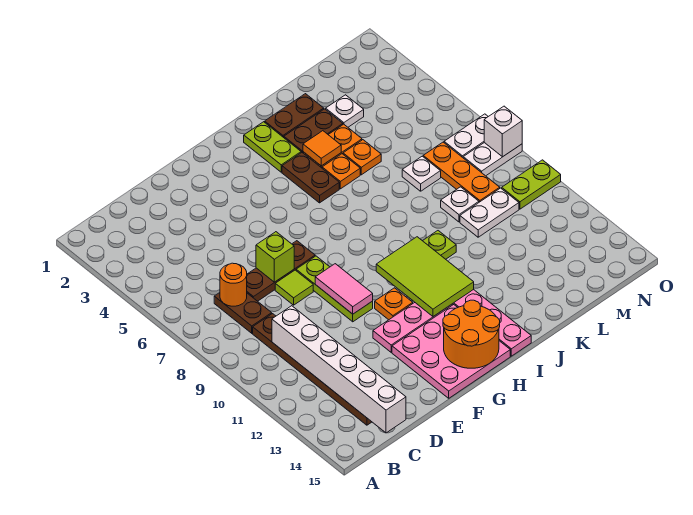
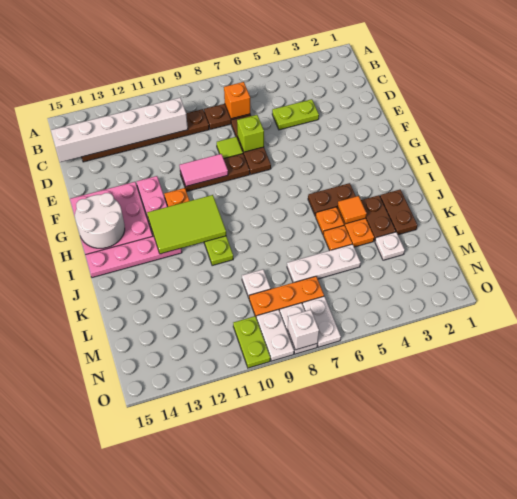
orange round brick C7 level 2 -> orange brick C7 level 2
lime plate F8:F10 level 1 -> brown plate F8:F10 level 1
orange round brick G14:H15 level 2 -> white round brick G14:H15 level 2
lime plate I2:I3 level 1 -> lime plate D4:D5 level 1
white plate L7 level 1 -> white plate L5:L7 level 1
white plate L10:M10 level 1 -> white plate N9:O9 level 1

